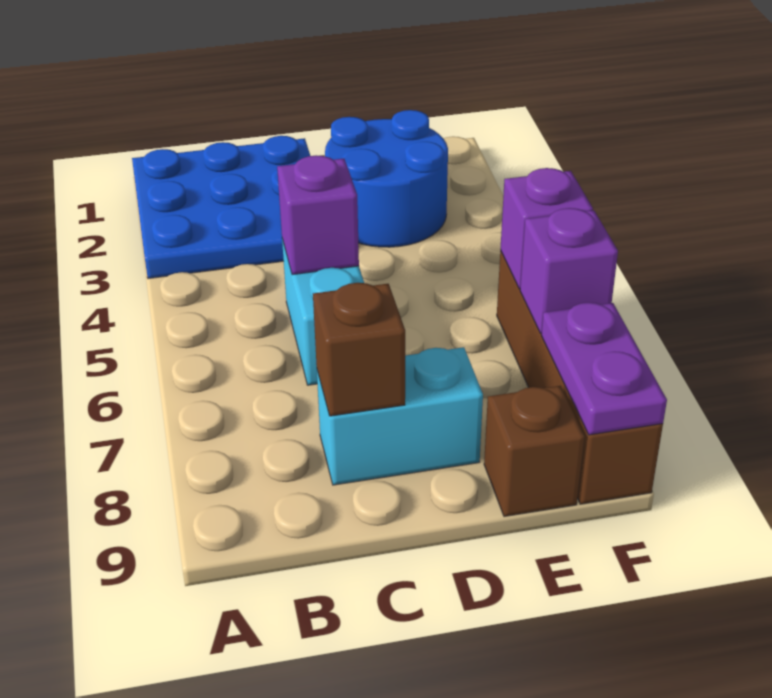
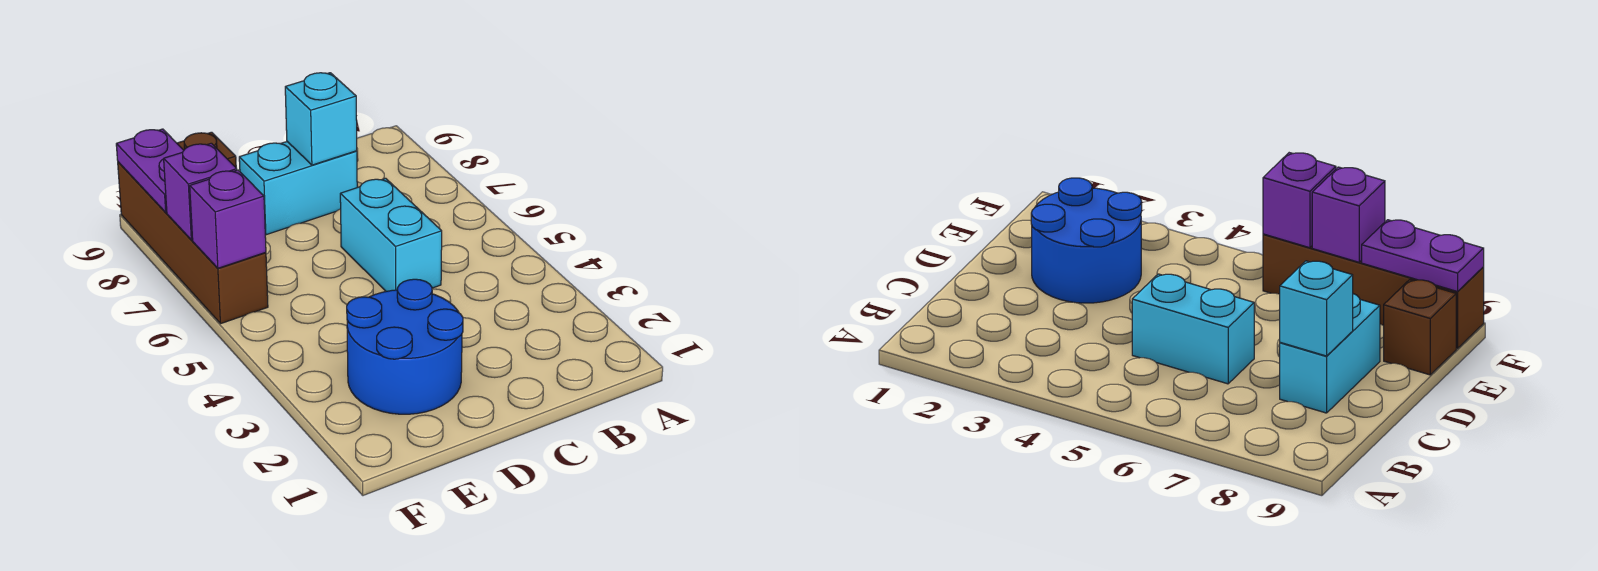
blue plate A1:C3 level 1 -> none
purple brick C5 level 2 -> none
brown brick C8 level 2 -> cyan brick C8 level 2

